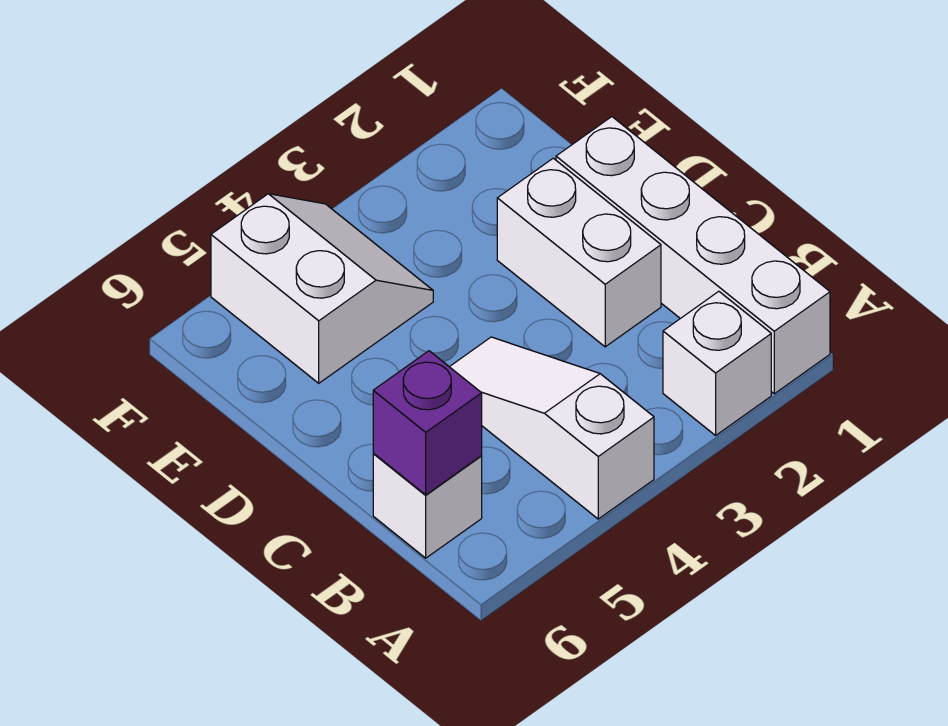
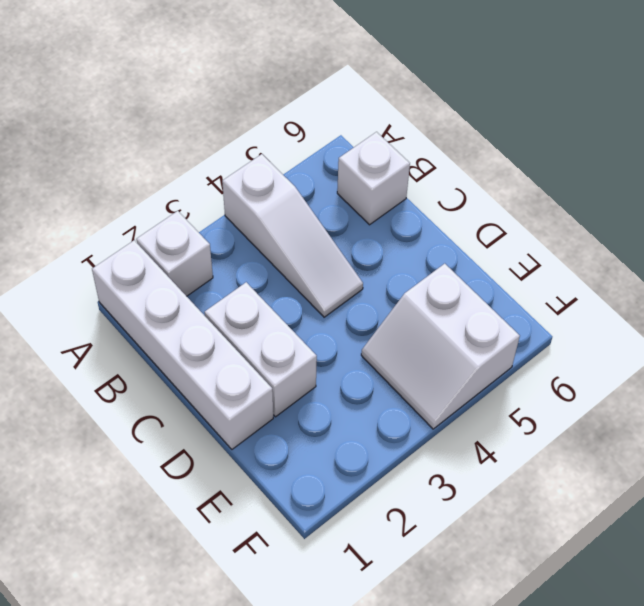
purple brick B6 level 2 -> none

